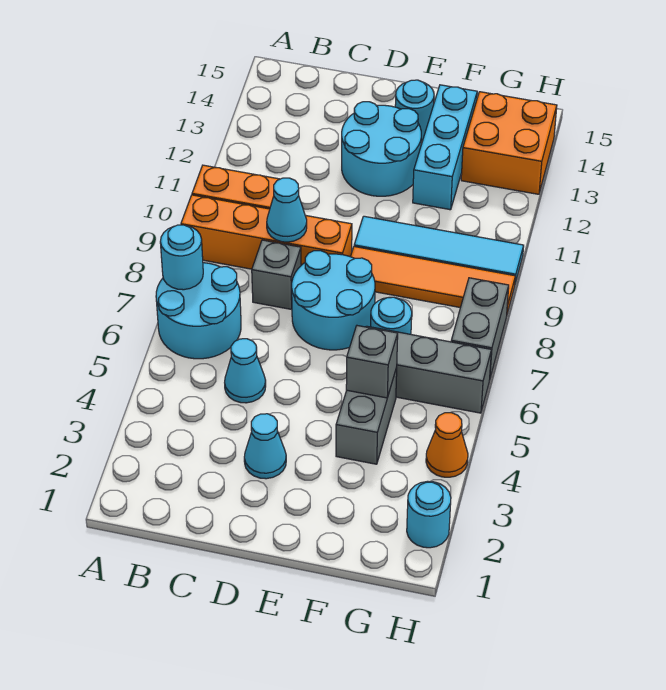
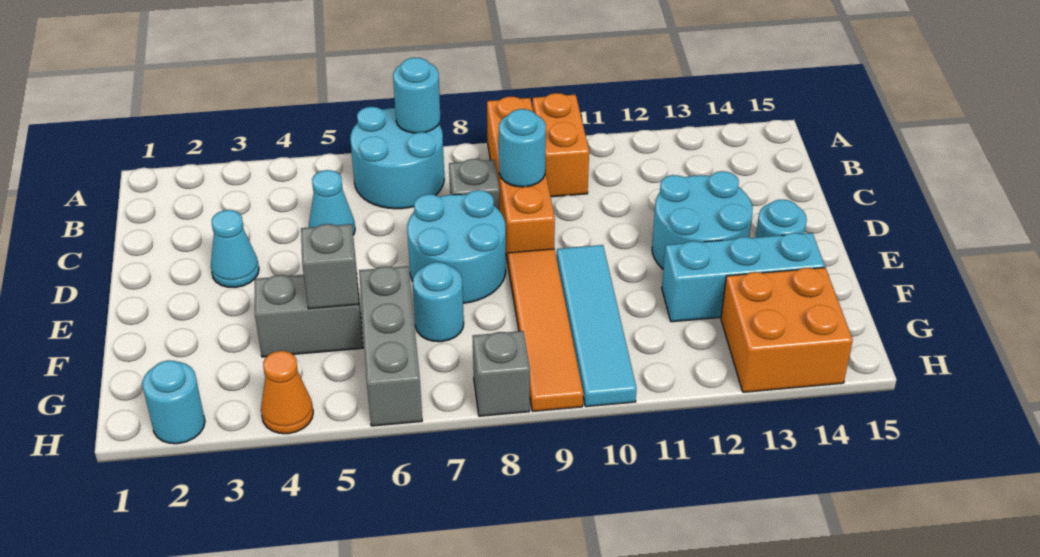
cyan cone C9 level 2 -> cyan round brick C9 level 2
grey brick H7:H8 level 1 -> grey brick H8 level 1

